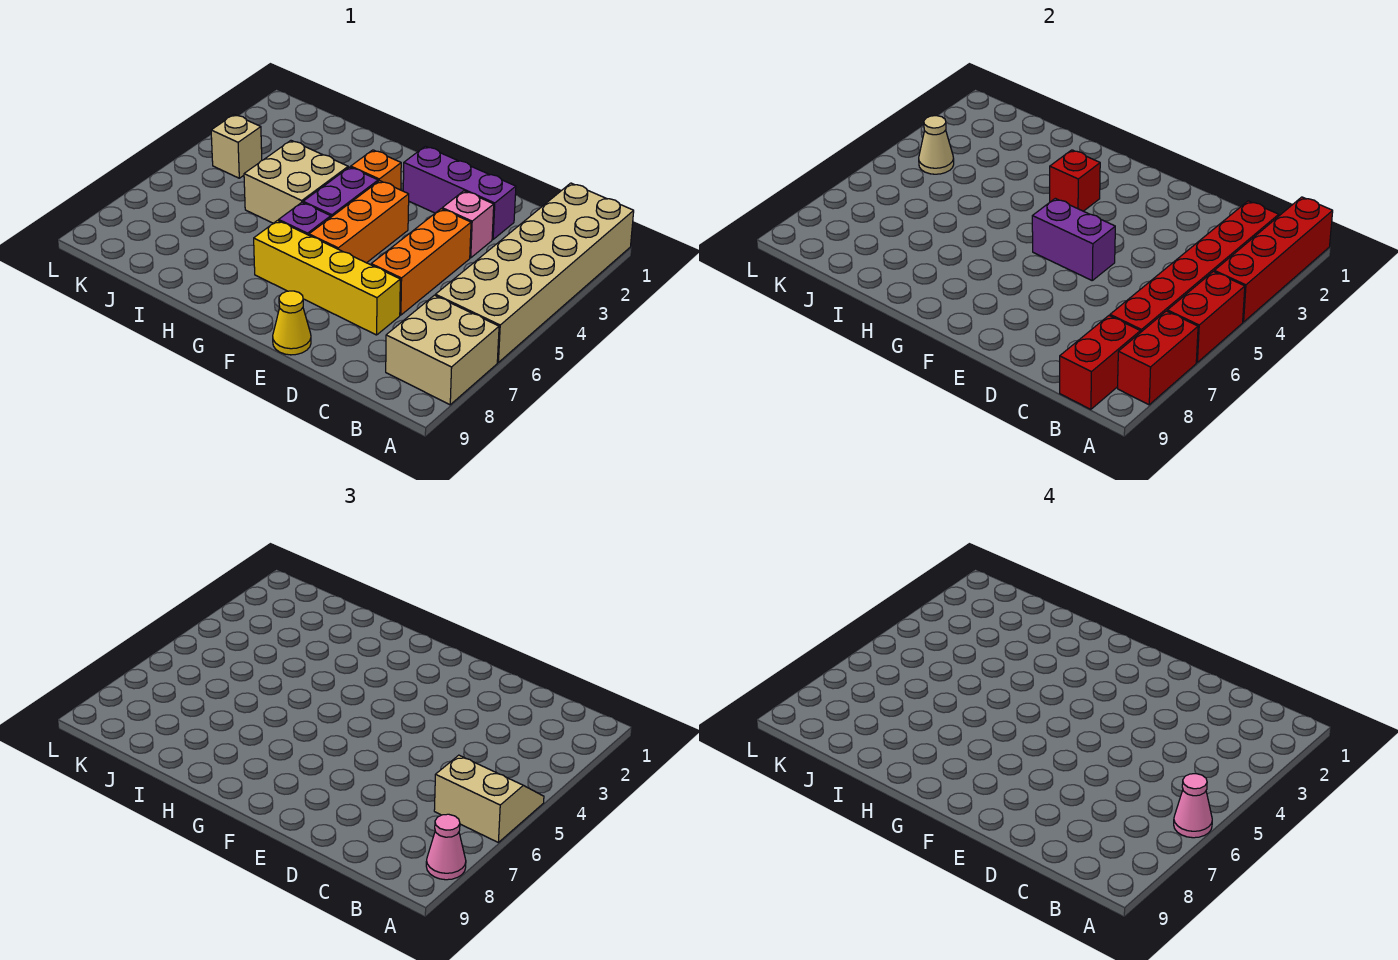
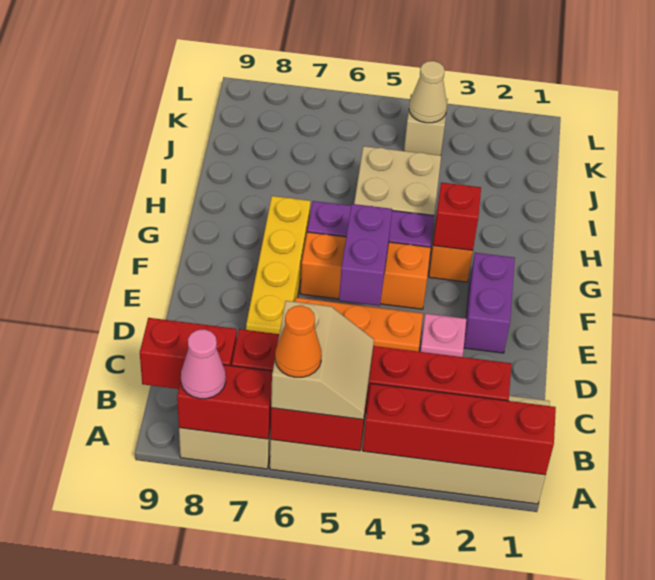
pink cone A6 level 4 -> orange cone A6 level 4
purple brick D2:F2 level 1 -> purple brick E2:F2 level 1
yellow cone E9 level 1 -> none

